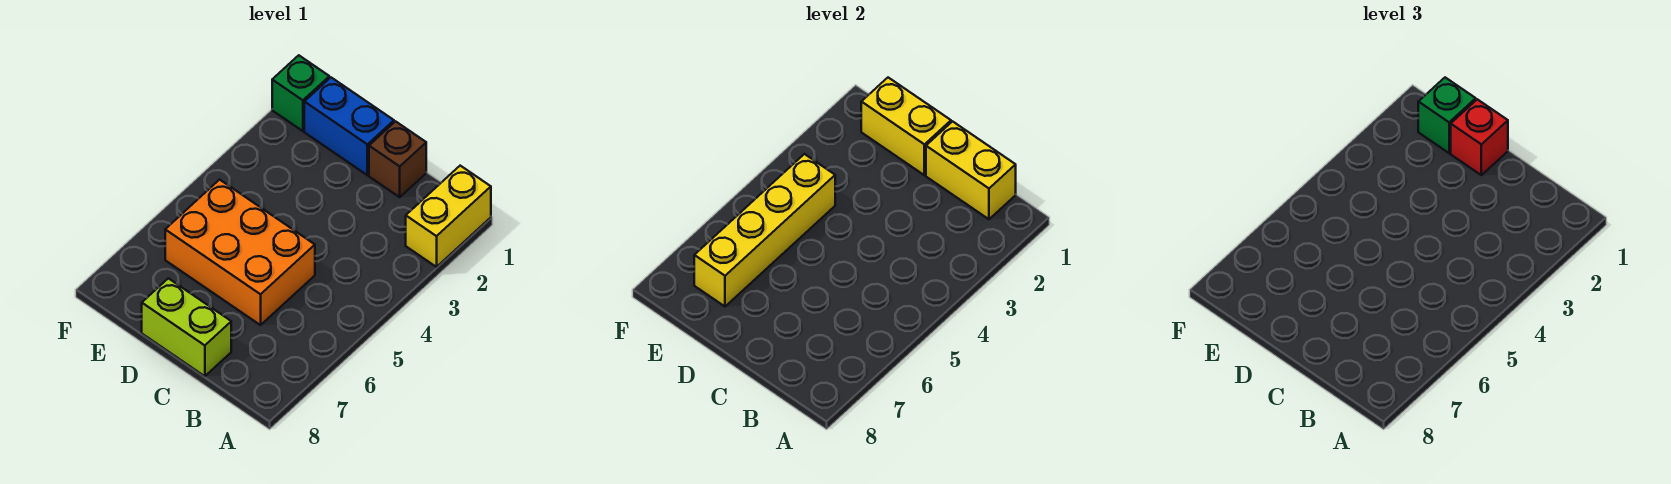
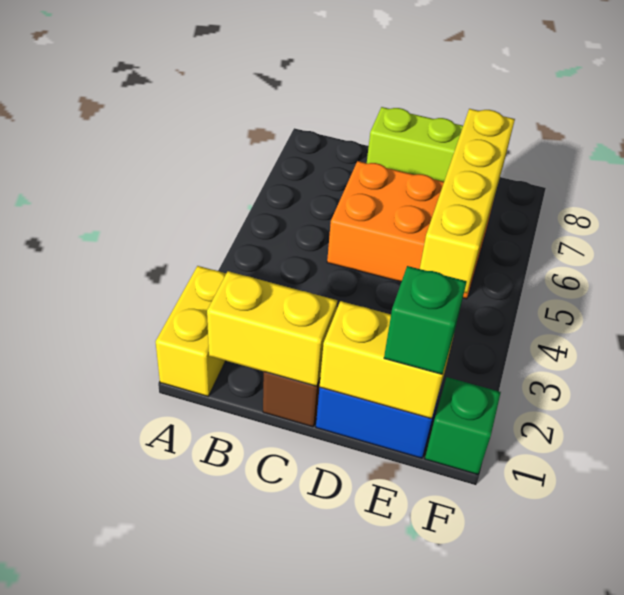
red brick D1 level 3 -> none

